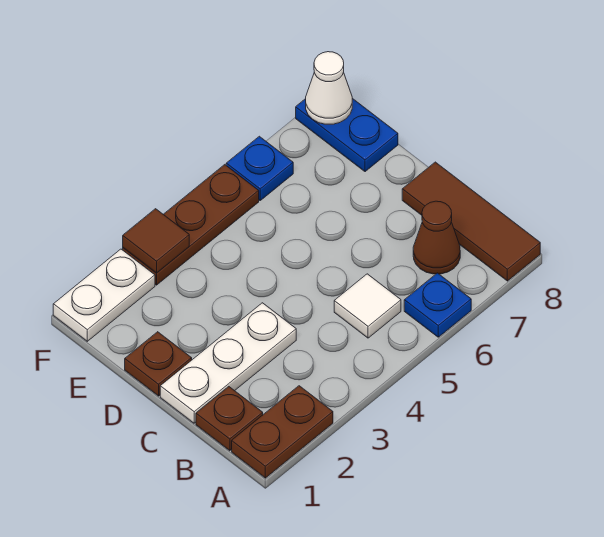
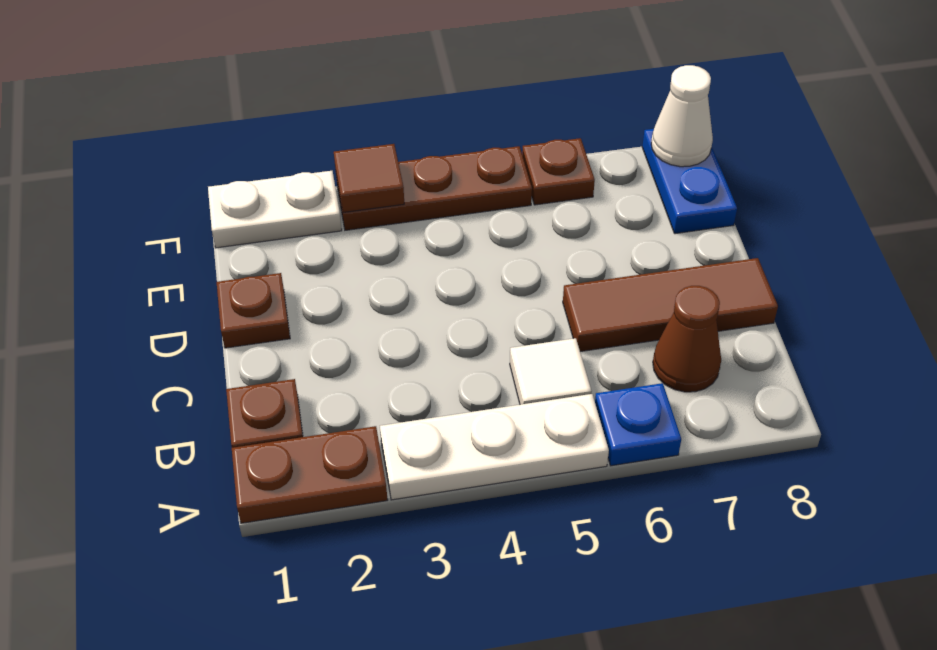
brown tile A8:C8 level 1 -> brown tile C6:C8 level 1
white plate C1:C3 level 1 -> white plate A3:A5 level 1
blue plate F6 level 1 -> brown plate F6 level 1

